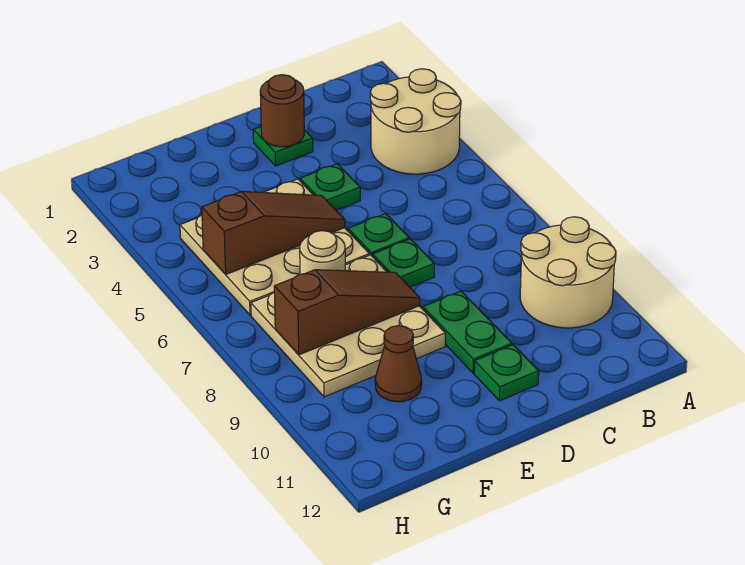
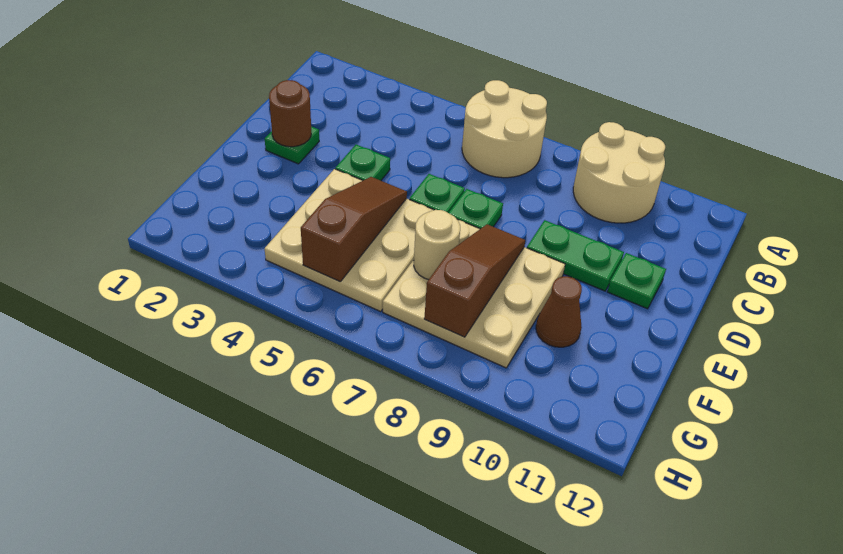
tan round brick A3:B4 level 1 -> tan round brick A6:B7 level 1

